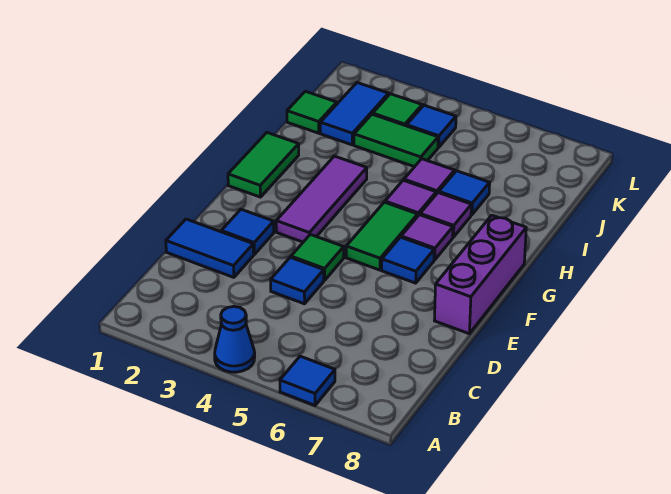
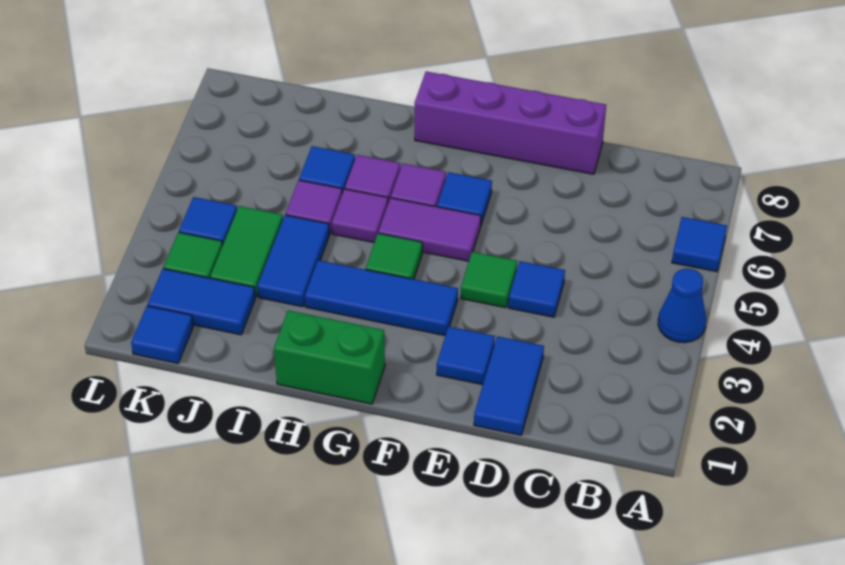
purple brick E8:G8 level 1 -> purple brick D8:G8 level 1
purple tile F3:H3 level 1 -> blue tile F3:H3 level 1
green tile F5:G5 level 1 -> purple tile F5:G5 level 1
green tile G1:H1 level 1 -> green brick G1:H1 level 1
none -> blue tile I3:I4 level 1
green tile J1 level 1 -> green tile G4 level 1
none -> blue tile K1 level 1

